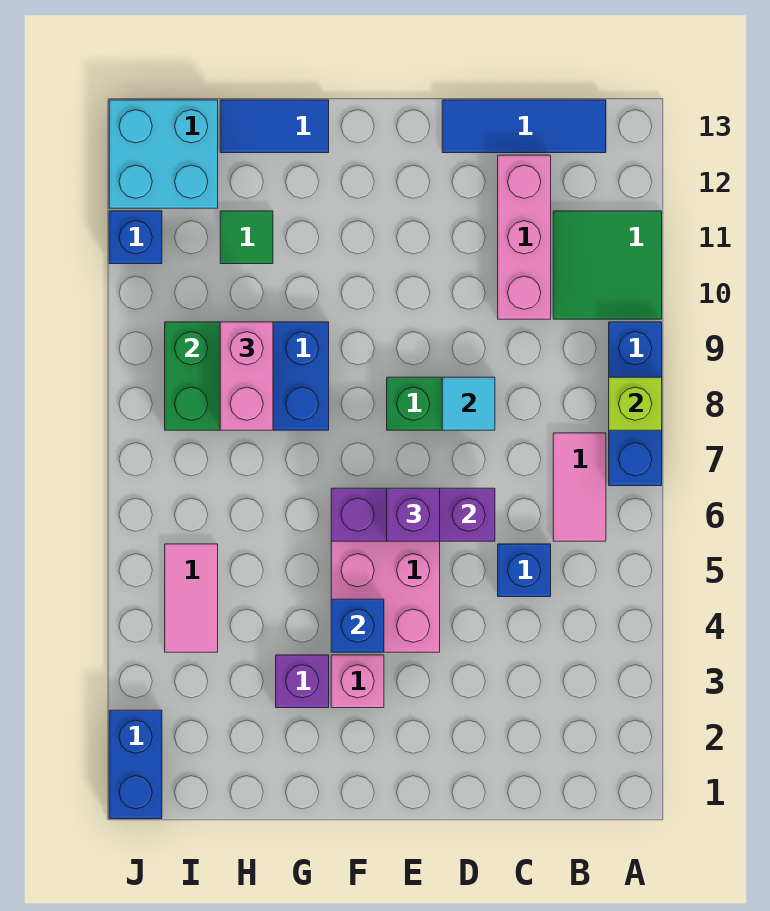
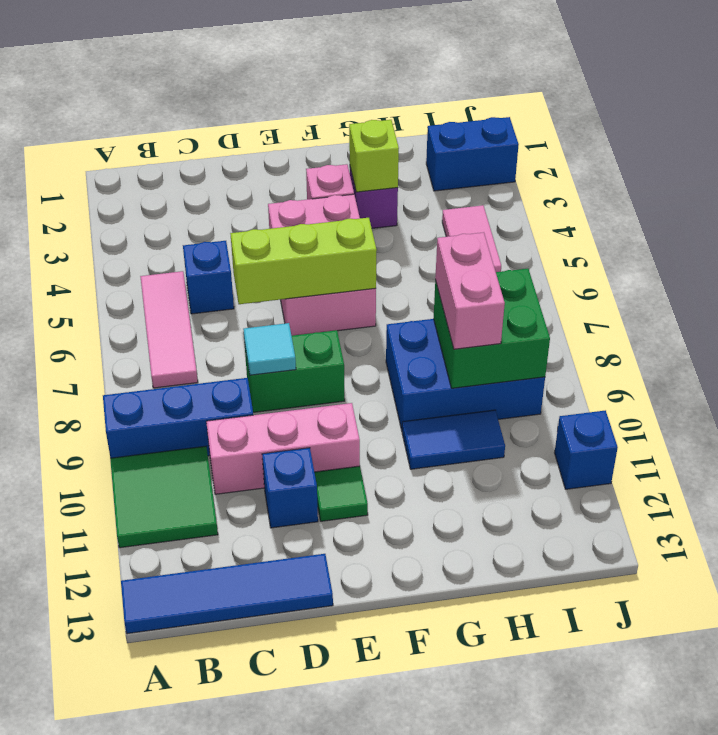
blue brick A7:A9 level 1 -> blue brick A9:C9 level 1
lime brick A8 level 2 -> lime brick G3 level 2
pink tile B6:B7 level 1 -> pink tile B5:B7 level 1
blue tile B13:D13 level 1 -> blue tile A13:D13 level 1
pink brick C10:C12 level 1 -> pink brick C10:E10 level 1
purple brick D6:F6 level 2 -> lime brick D6:F6 level 2
purple brick E6 level 3 -> none
blue brick F4 level 2 -> blue brick D11 level 1
blue tile G13:H13 level 1 -> blue tile G10:H10 level 1
green tile H11 level 1 -> green tile E11 level 1
cyan brick I12:J13 level 1 -> none
blue brick J1:J2 level 1 -> blue brick I2:J2 level 1

